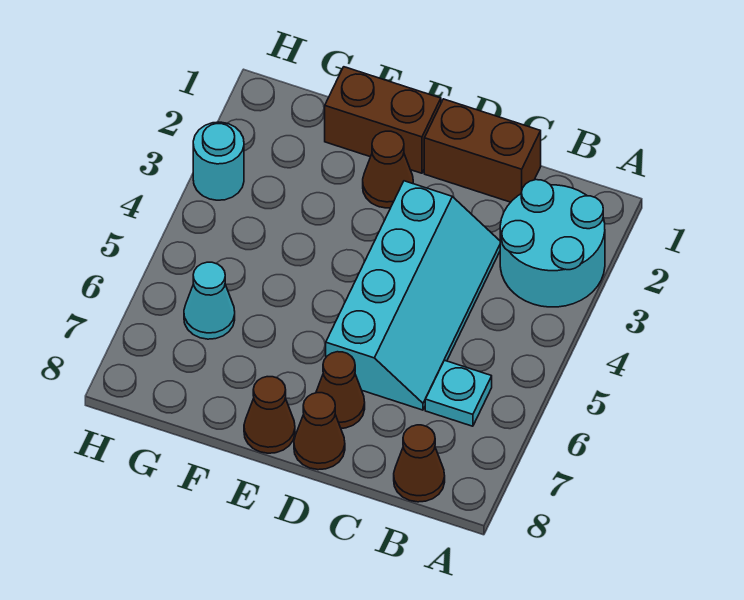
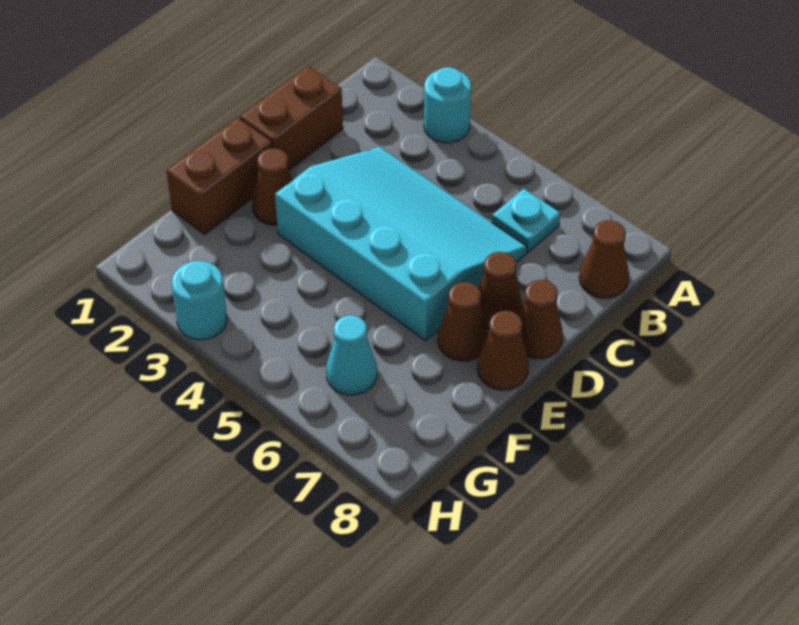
cyan round brick A2:B3 level 1 -> cyan round brick A3 level 1
cyan slope C3:D6 level 1 top D -> cyan slope C3:E6 level 1 top E
none -> brown cone E7 level 1

